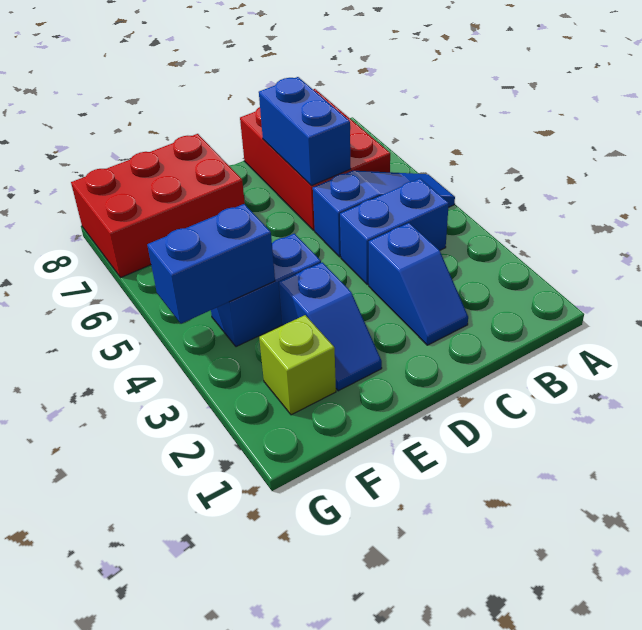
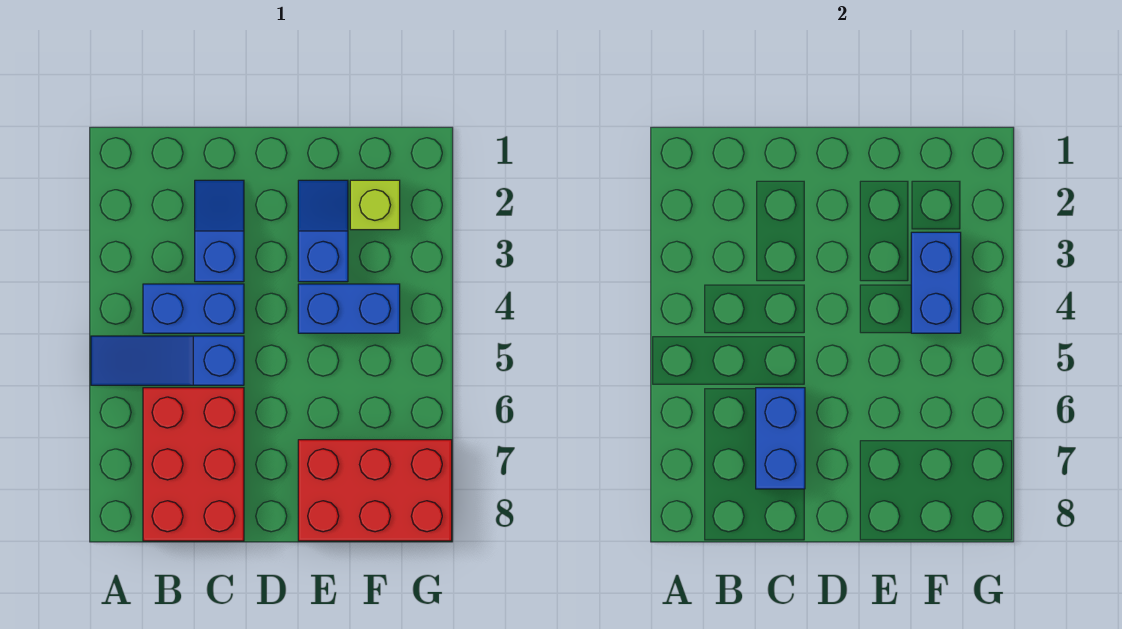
blue brick F4:G4 level 2 -> blue brick F3:F4 level 2

